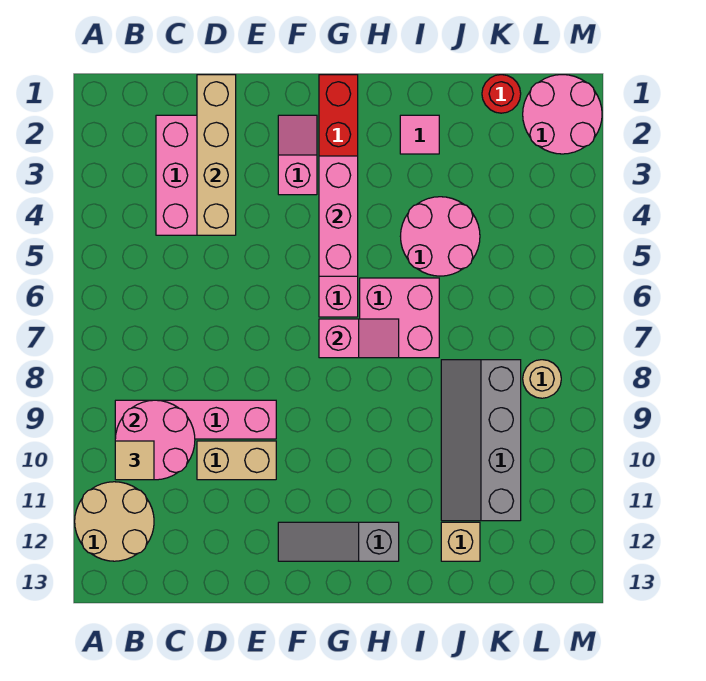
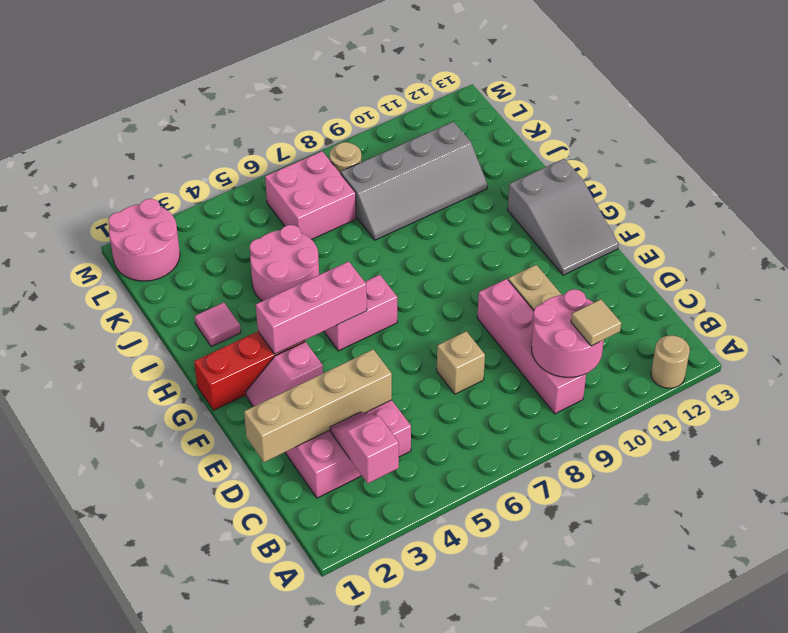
tan round brick A11:B12 level 1 -> tan round brick A12 level 1
grey slope F12:H12 level 1 top H -> grey slope F12:H13 level 1 top H
pink slope G7:H7 level 2 top G -> pink slope B3:C3 level 2 top B
pink brick H6:I7 level 1 -> pink brick K6:L7 level 1
tan brick J12 level 1 -> tan brick D7 level 1
red round brick K1 level 1 -> none

